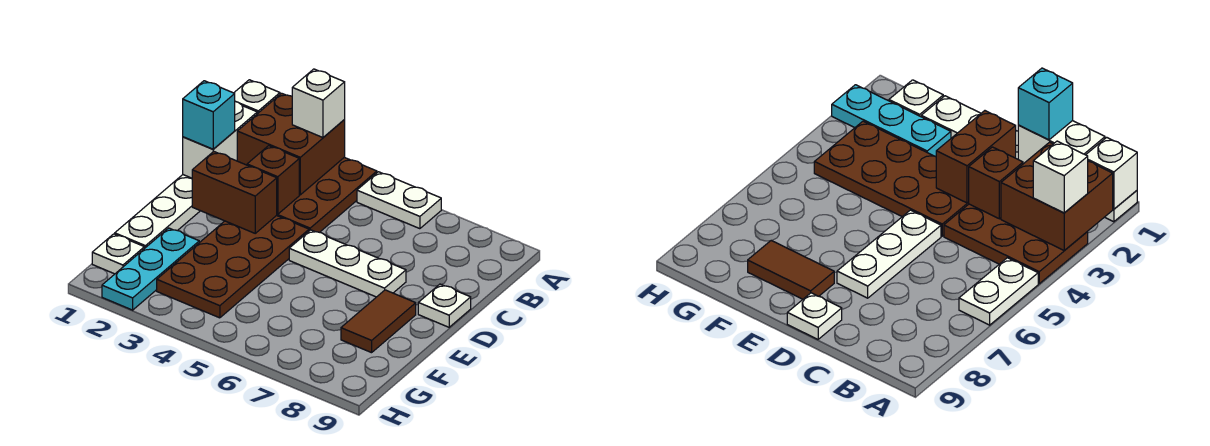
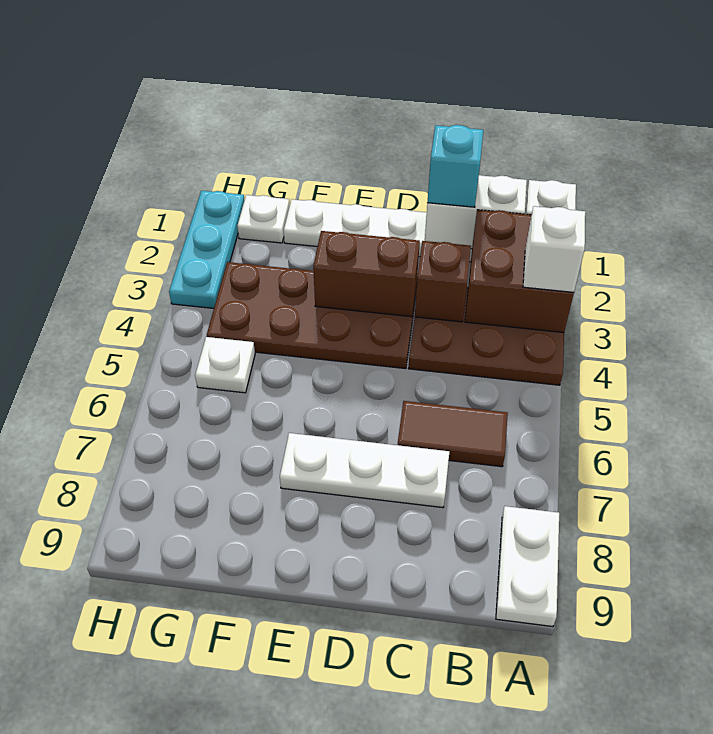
white plate A5:A6 level 1 -> white plate A8:A9 level 1
brown brick D2:D3 level 2 -> brown brick D3:E3 level 2
white plate D5:D7 level 1 -> white plate C7:E7 level 1
white plate D9 level 1 -> white plate G5 level 1
brown tile E8:F8 level 1 -> brown tile B6:C6 level 1
cyan plate F2:H2 level 1 -> cyan plate H1:H3 level 1

